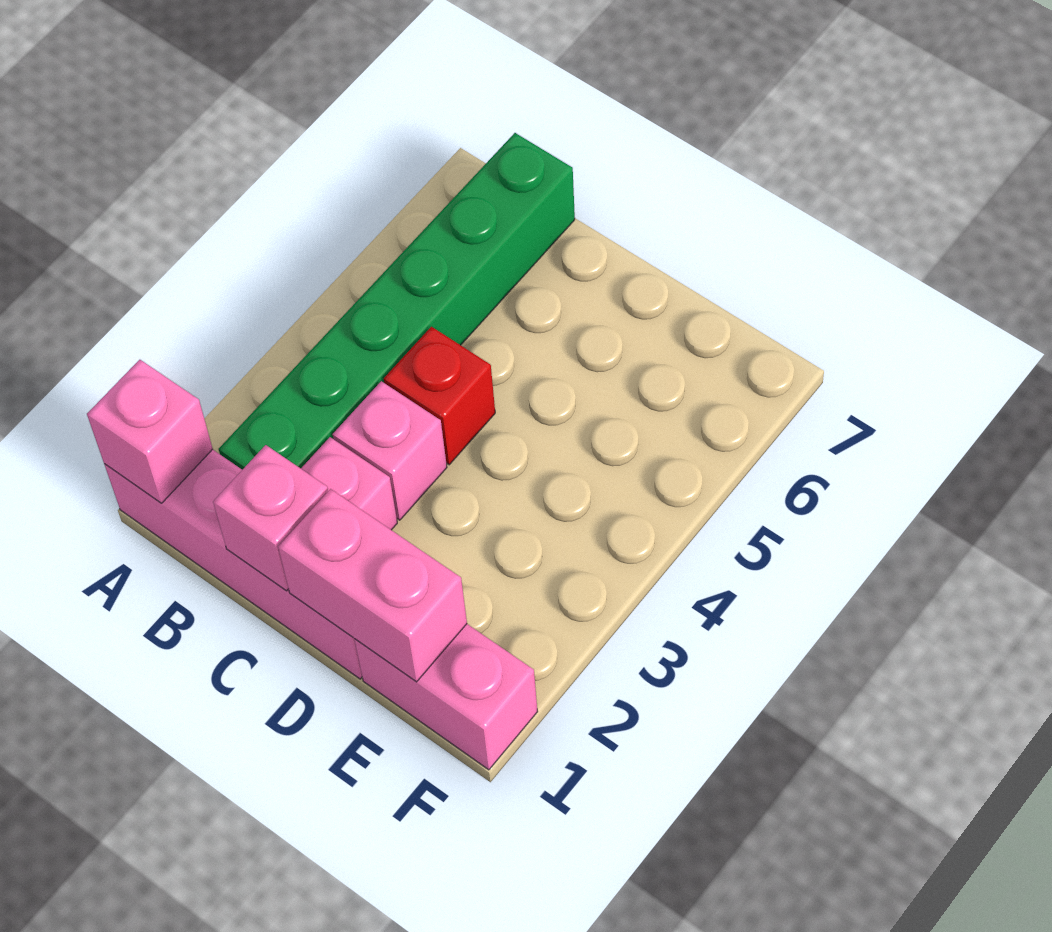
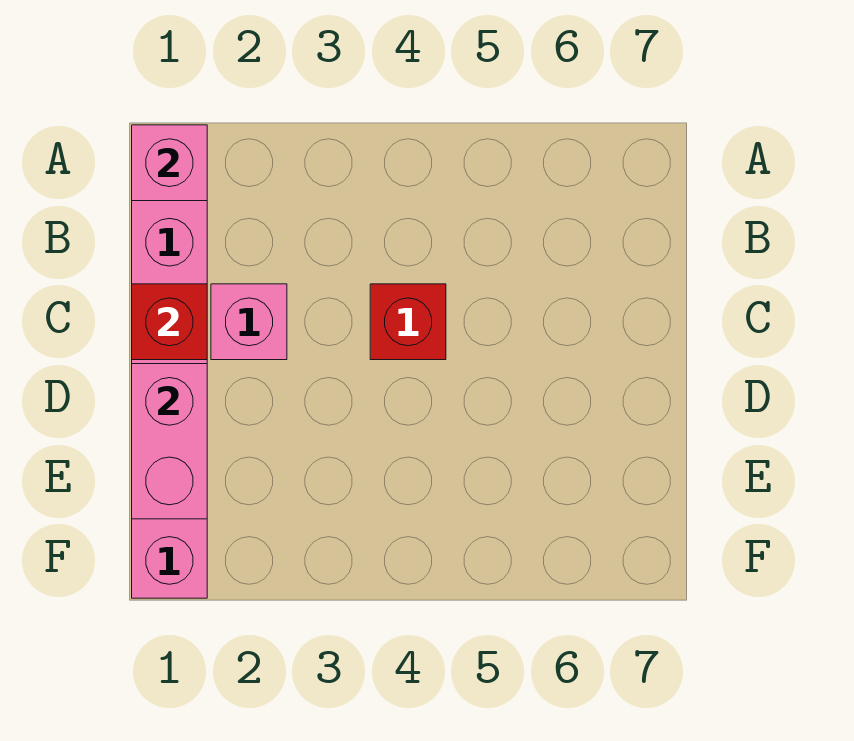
green brick B2:B7 level 1 -> none
pink brick C1 level 2 -> red brick C1 level 2
pink brick C3 level 1 -> none

